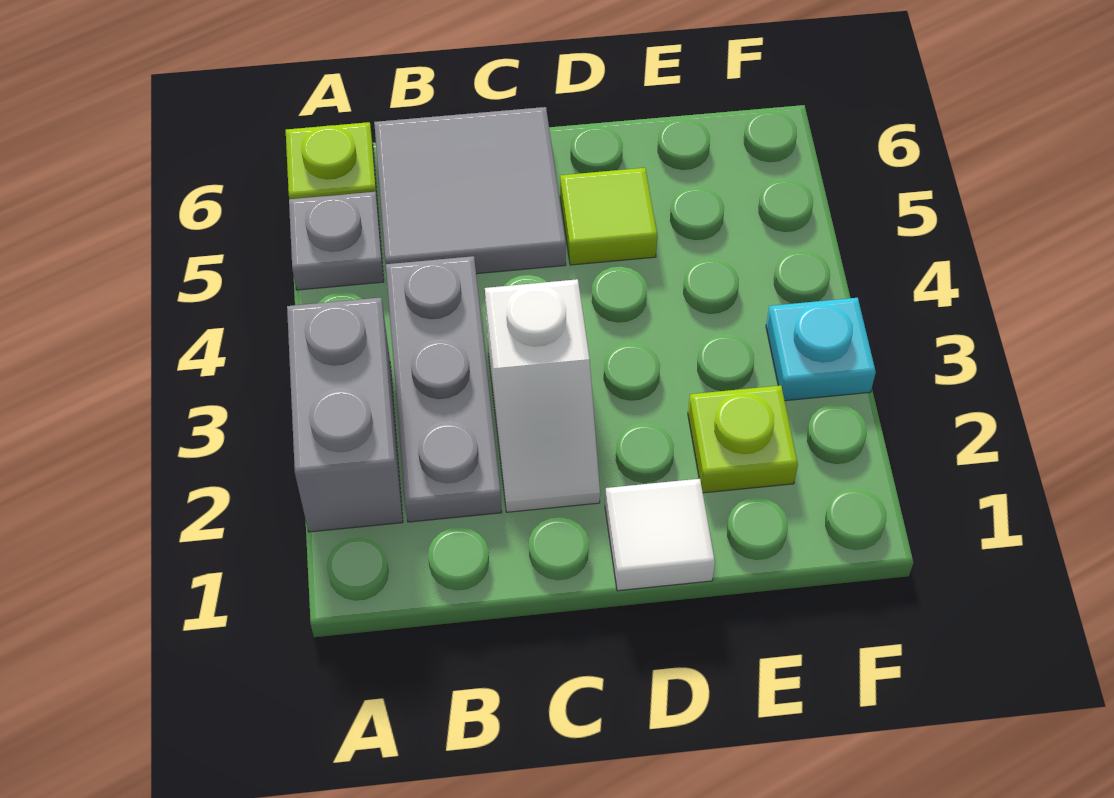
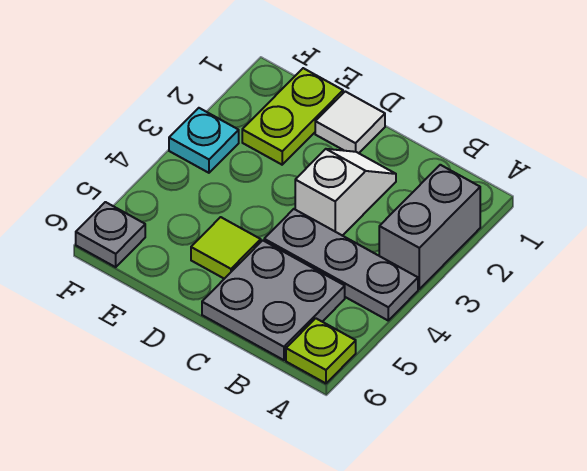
grey plate A5 level 1 -> grey plate F6 level 1
grey plate B2:B4 level 1 -> grey plate A4:C4 level 1
grey tile B5:C6 level 1 -> grey plate B5:C6 level 1
lime plate E2 level 1 -> lime plate E1:E2 level 1

